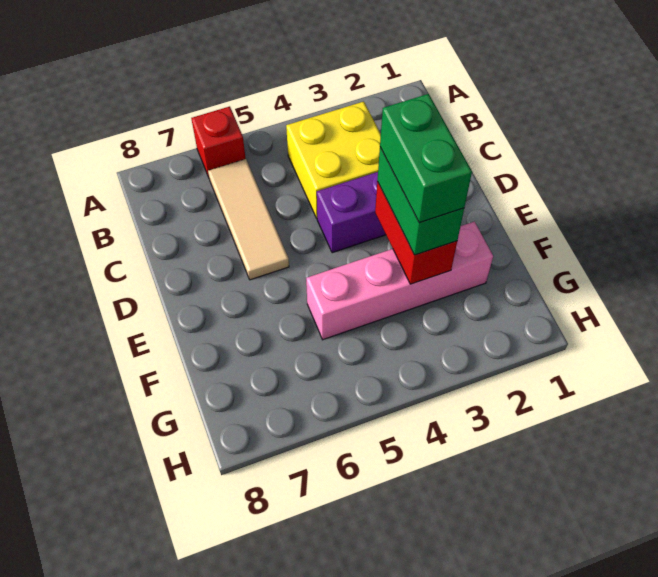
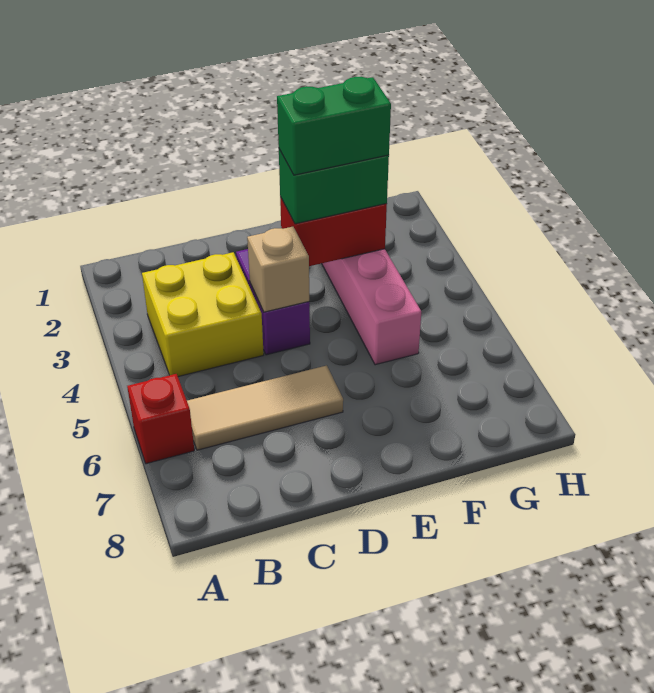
none -> tan brick D4 level 2

